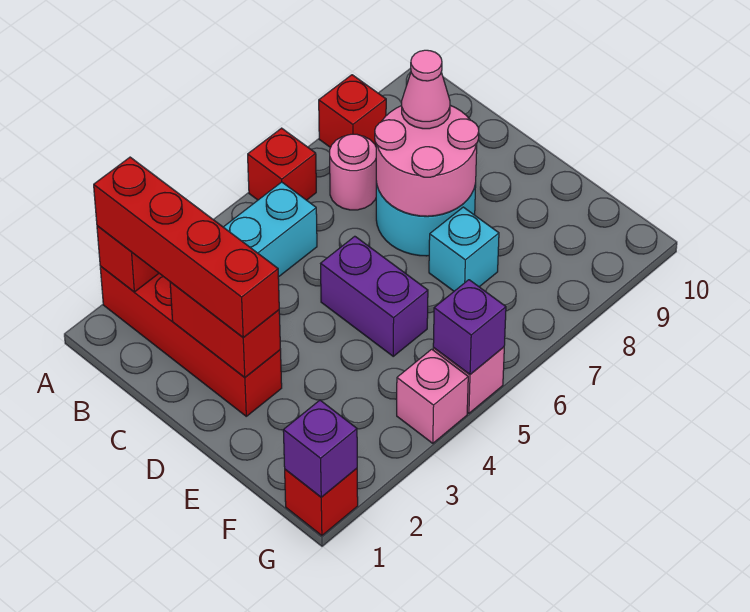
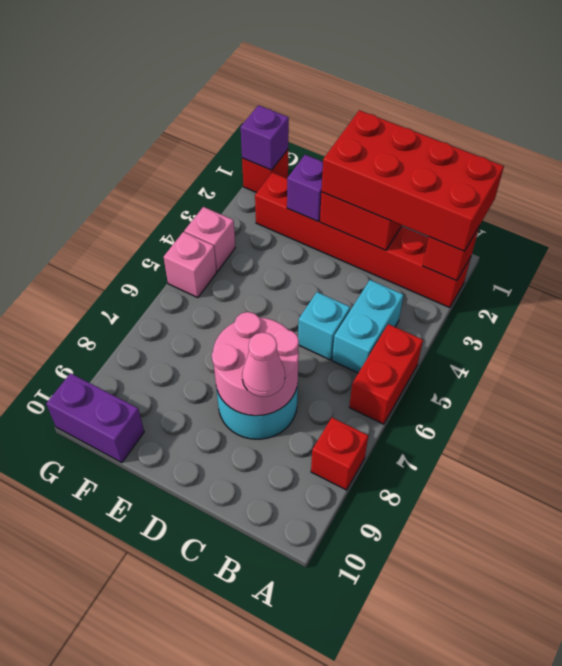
red brick A2:D2 level 1 -> red brick A2:F2 level 1
red brick A2:D2 level 3 -> red brick A1:D2 level 3
red brick A6 level 1 -> red brick A5:A6 level 1
pink round brick B7 level 1 -> none
purple brick D5:E5 level 1 -> purple brick F10:G10 level 1
cyan brick E7 level 1 -> cyan brick C5 level 1
purple brick G5 level 2 -> purple brick E2 level 2

